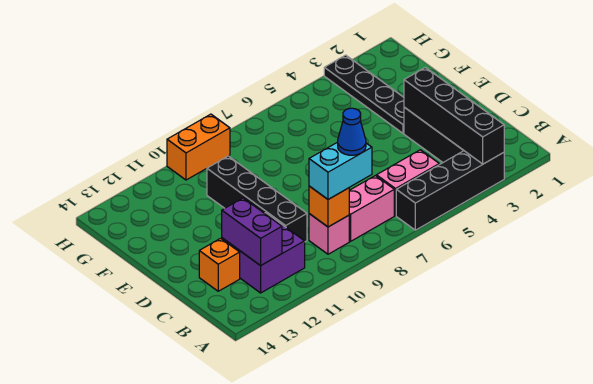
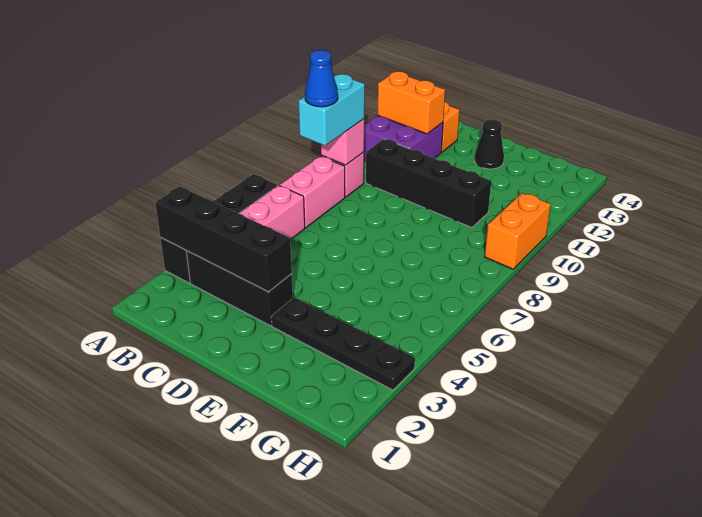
orange brick B9 level 2 -> pink brick B9 level 2
purple brick B12:C12 level 2 -> orange brick B12:C12 level 2
none -> black cone E13 level 1

